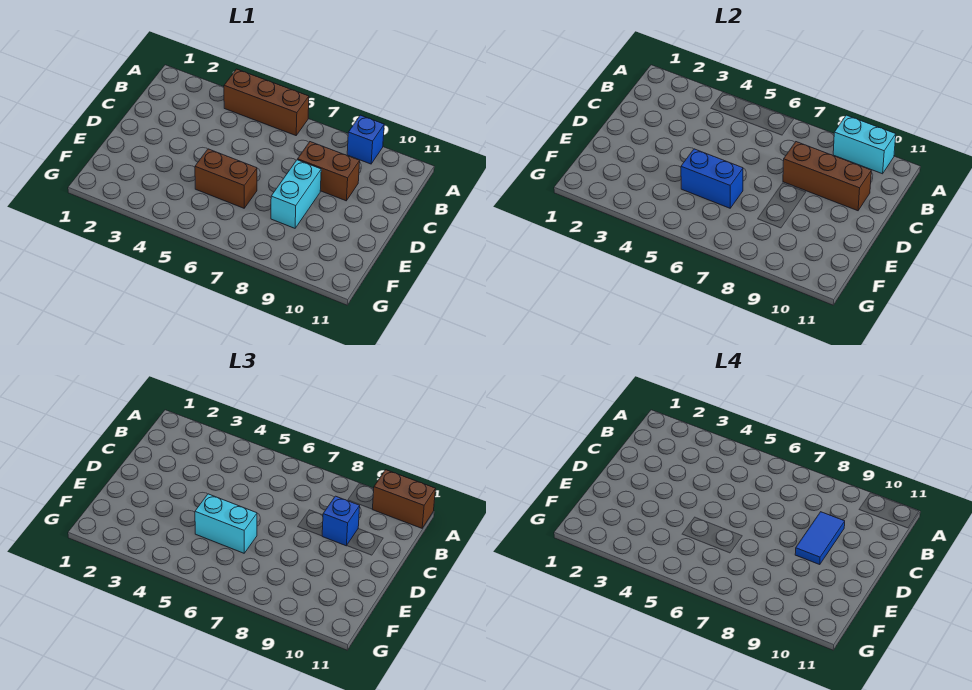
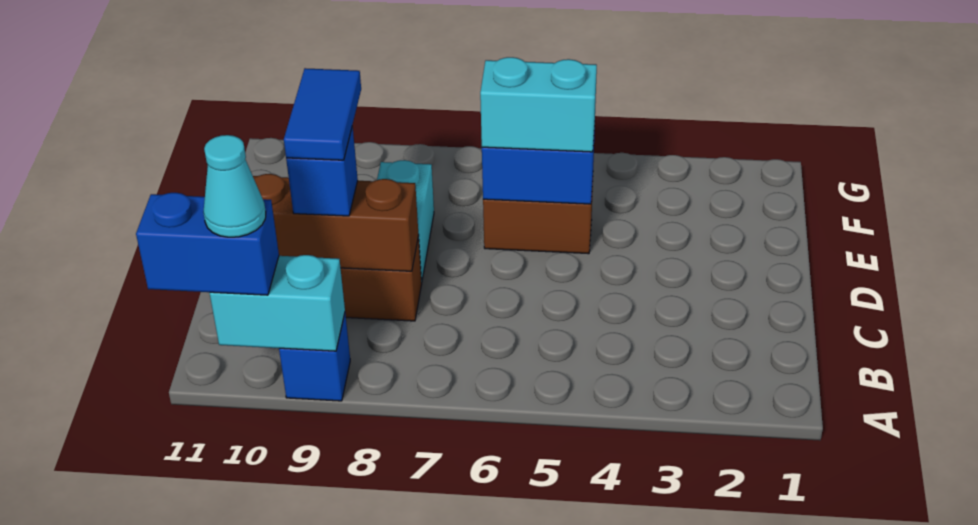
brown brick A4:A6 level 1 -> none
brown brick A10:A11 level 3 -> blue brick A10:A11 level 3
none -> cyan cone A10 level 4

